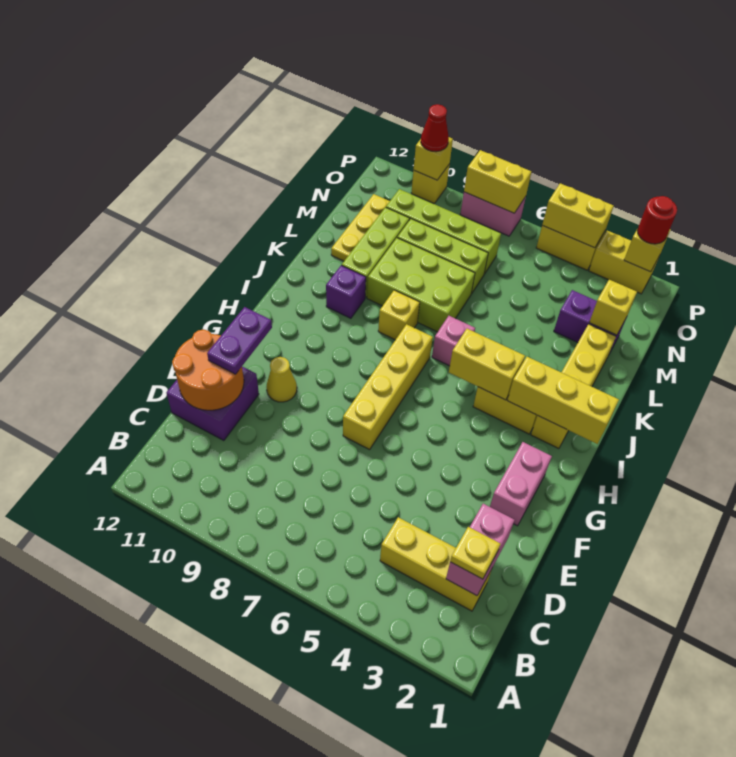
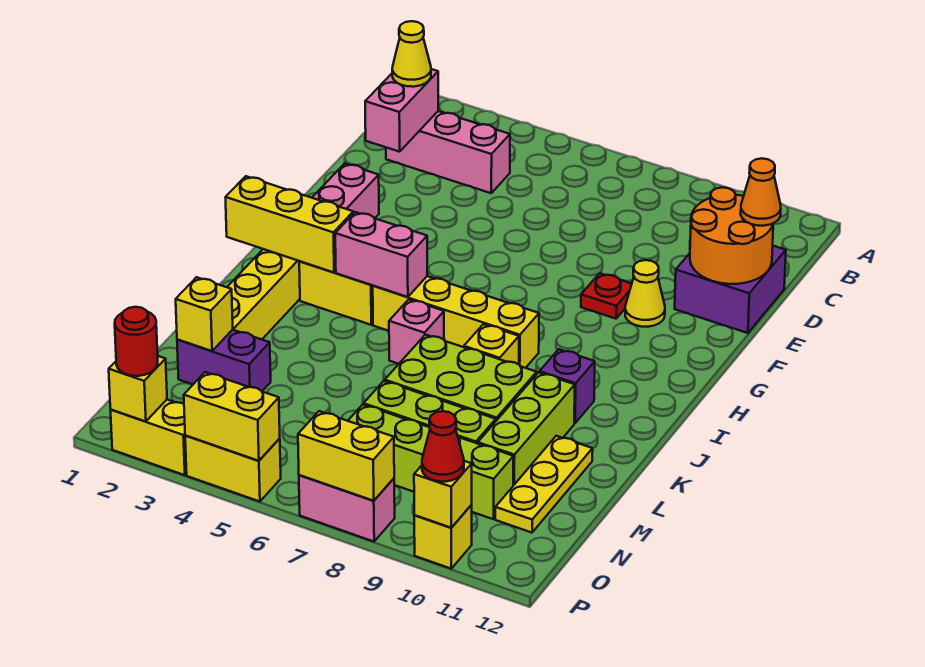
yellow brick C2:C4 level 1 -> pink brick C2:C4 level 1
yellow plate C2 level 3 -> yellow cone C2 level 3
none -> orange cone D12 level 3
purple plate E11:F11 level 3 -> none
yellow brick F7:I7 level 1 -> yellow brick I5:I8 level 1
none -> red plate F9 level 1
yellow brick I4:I5 level 2 -> pink brick I4:I5 level 2

